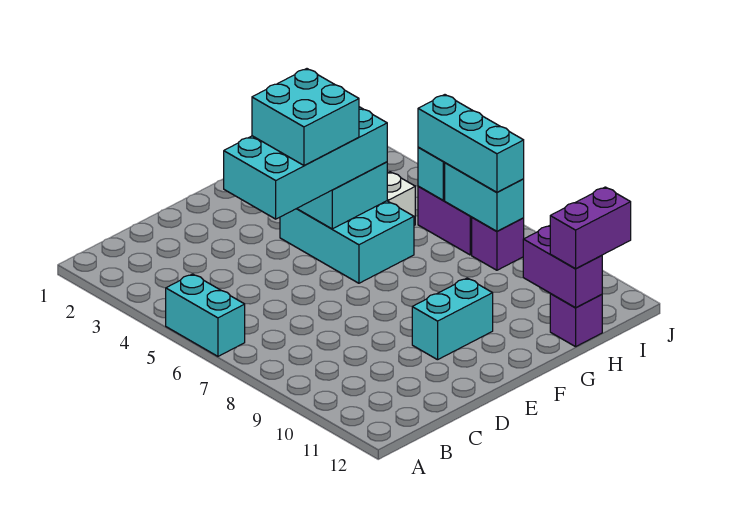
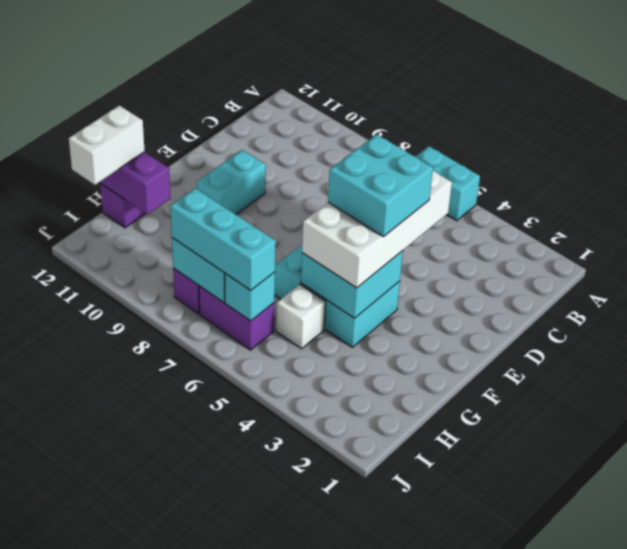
cyan brick D4:G5 level 3 -> white brick D4:G5 level 3
purple brick H12:I12 level 3 -> white brick H12:I12 level 3

